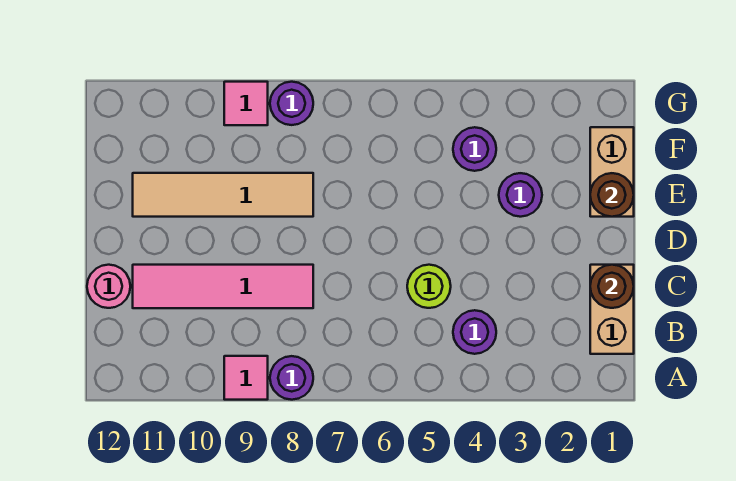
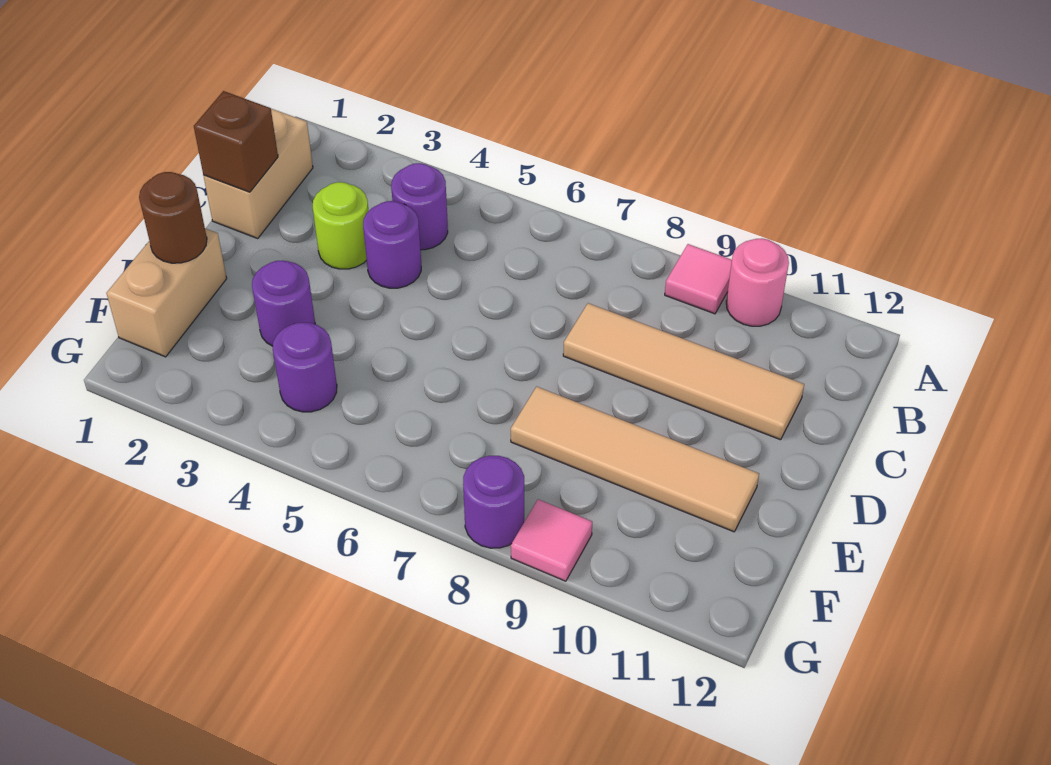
purple round brick A8 level 1 -> purple round brick C4 level 1
brown round brick C1 level 2 -> brown brick C1 level 2
lime round brick C5 level 1 -> lime round brick C3 level 1
pink tile C8:C11 level 1 -> tan tile C8:C11 level 1
pink round brick C12 level 1 -> pink round brick A10 level 1

